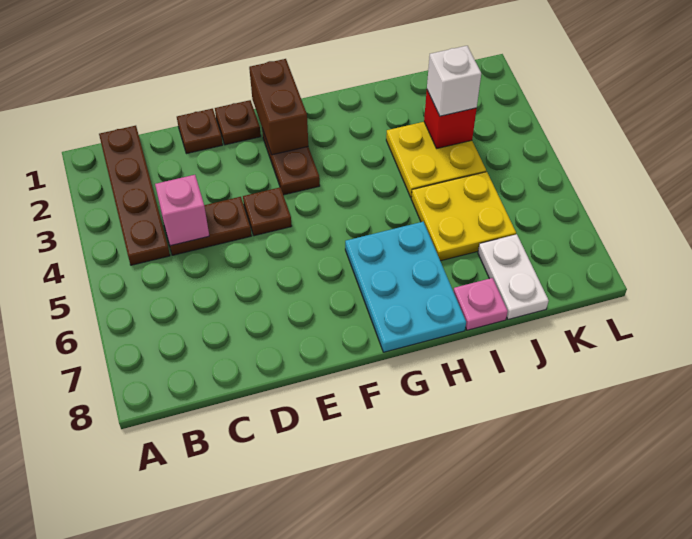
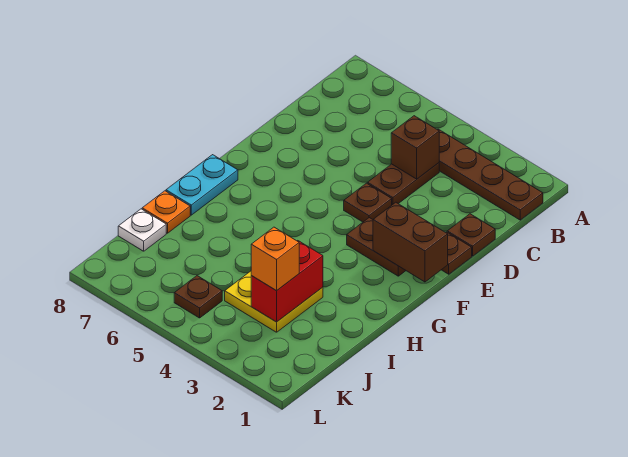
pink brick C4 level 2 -> brown brick C4 level 2
cyan plate G6:H8 level 1 -> cyan plate G8:H8 level 1
yellow plate I5:J6 level 1 -> none
pink plate I8 level 1 -> orange plate I8 level 1
red brick J3 level 2 -> red brick I3:J3 level 2
white brick J3 level 3 -> orange brick J3 level 3
white plate J7:J8 level 1 -> white plate J8 level 1
none -> brown plate K5 level 1

